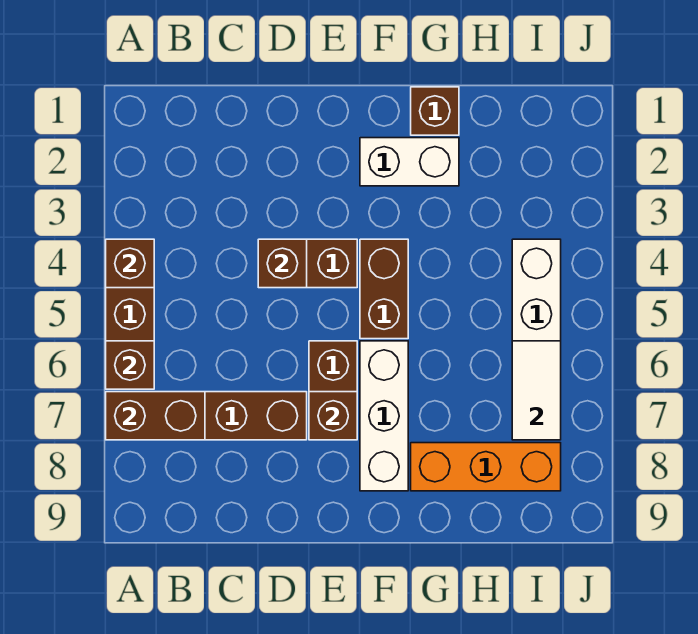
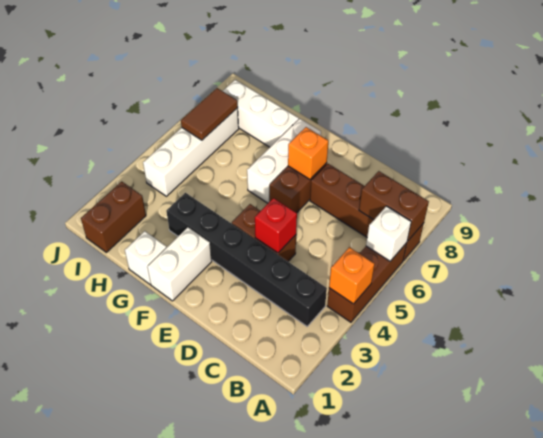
brown brick A4 level 2 -> orange brick A4 level 2
brown brick A6 level 2 -> white brick A6 level 2
none -> black brick B3:G3 level 1
brown brick D4 level 2 -> red brick D4 level 2
brown brick E7 level 2 -> orange brick E7 level 2
white brick F2:G2 level 1 -> white brick F1:F2 level 1
brown brick F4:F5 level 1 -> brown brick I1:I2 level 1
brown brick G1 level 1 -> white brick G1 level 1
orange brick G8:I8 level 1 -> white brick G8:I8 level 1
white tile I6:I7 level 2 -> brown tile I6:I7 level 2

